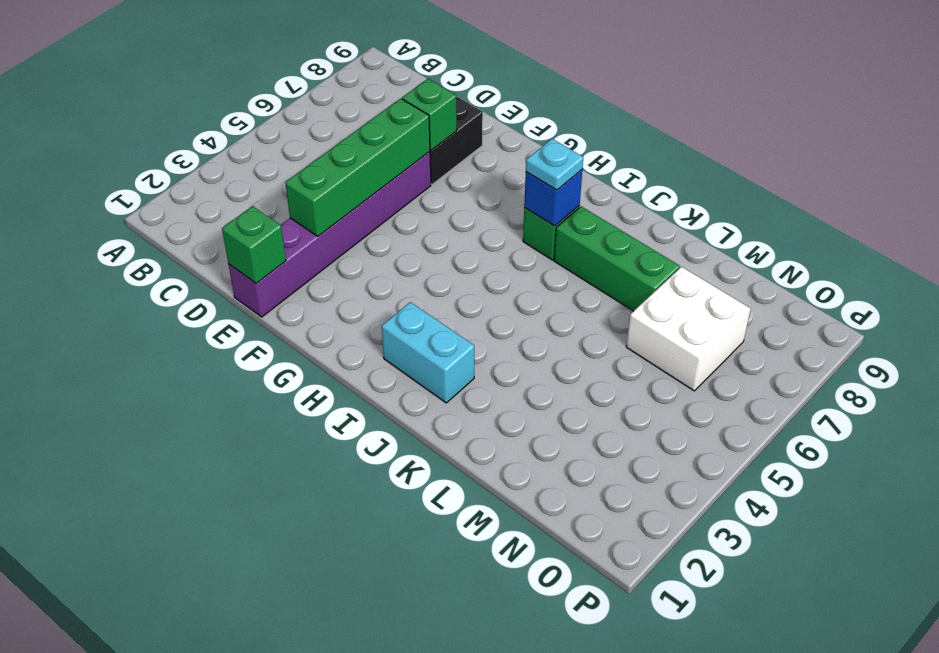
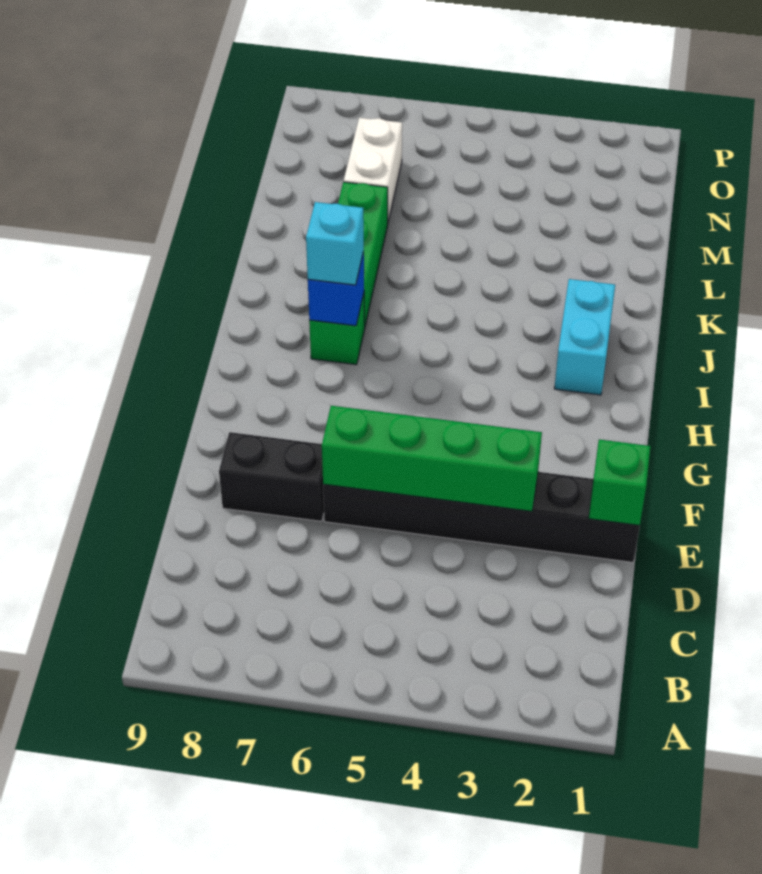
purple brick E1:E6 level 1 -> black brick E1:E6 level 1
green brick E7 level 2 -> none
cyan plate I7 level 3 -> cyan brick I7 level 3
white brick M6:N7 level 1 -> white brick M7:N7 level 1

